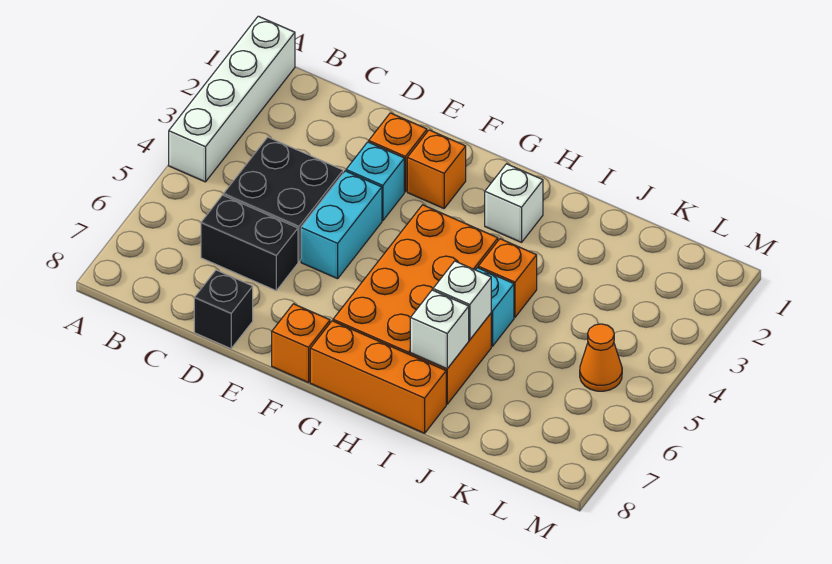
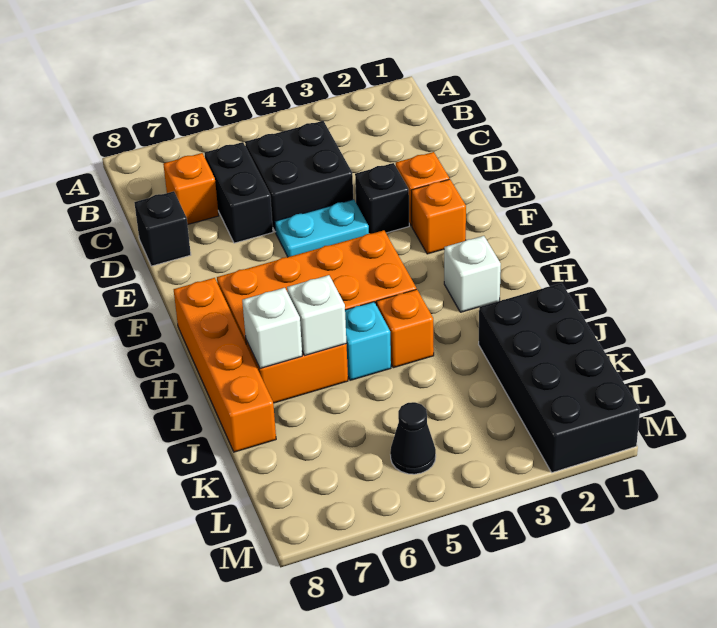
white brick A1:A4 level 1 -> none
cyan brick E3 level 1 -> black brick E3 level 1
cyan brick E4:E5 level 1 -> cyan plate E4:E5 level 1
orange brick F8 level 1 -> orange brick C7 level 1
orange brick G8:I8 level 1 -> orange brick G8:J8 level 1
none -> black brick J1:M2 level 1
orange cone L5 level 1 -> black cone L5 level 1

